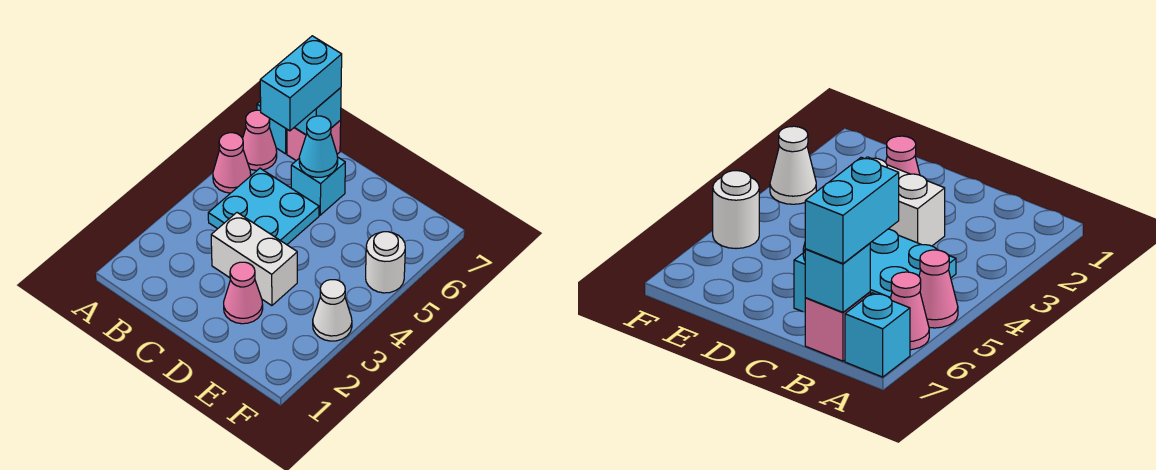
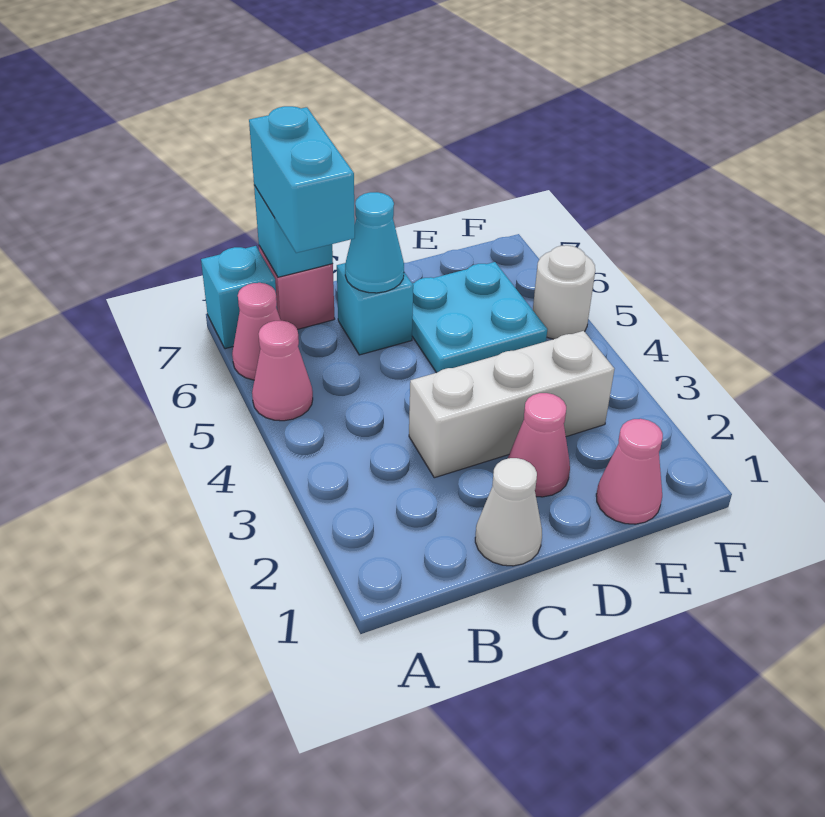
cyan plate B4:C5 level 1 -> cyan plate D5:E6 level 1
white brick C3:D3 level 1 -> white brick C3:E3 level 1
none -> pink cone E1 level 1
white cone F3 level 1 -> white cone C1 level 1

